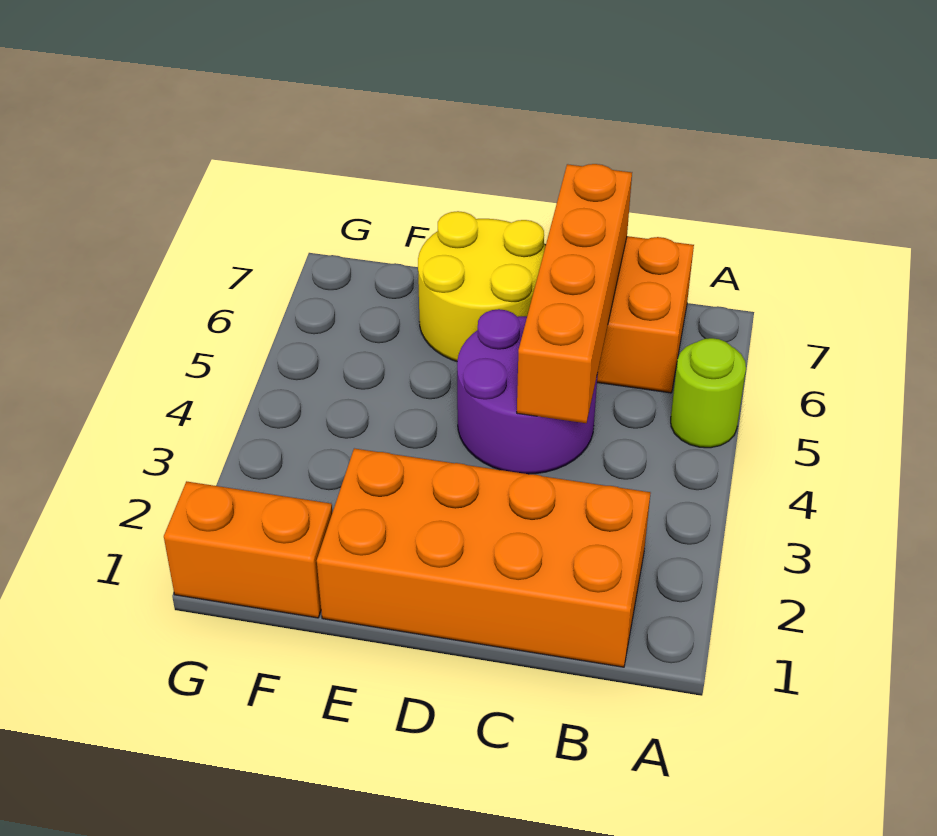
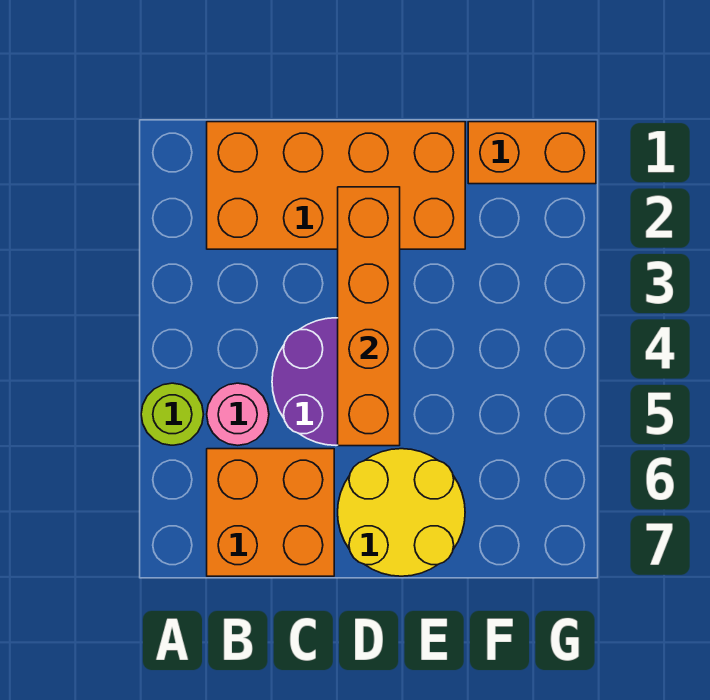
none -> pink round brick B5 level 1
orange brick C4:C7 level 2 -> orange brick D2:D5 level 2

